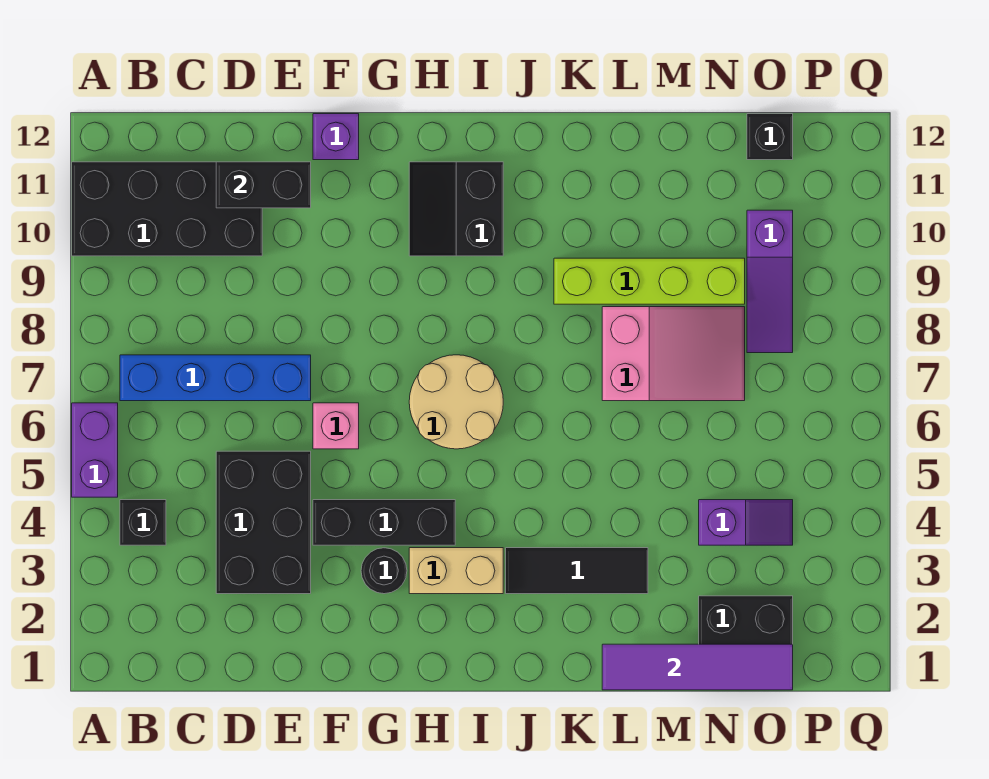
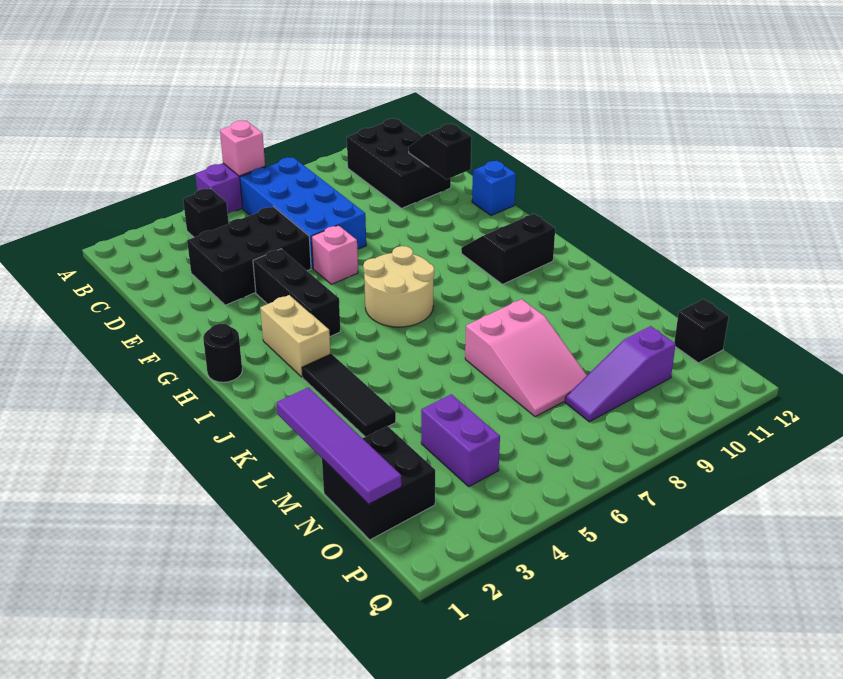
none -> pink brick A6 level 2
black brick A10:D11 level 1 -> black brick B10:D11 level 1
blue brick B7:E7 level 1 -> blue brick B6:E7 level 1
black brick D11:E11 level 2 -> black slope D11:E11 level 2 top E
purple brick F12 level 1 -> blue brick F12 level 1
black round brick G3 level 1 -> black round brick H1 level 1
lime brick K9:N9 level 1 -> none
purple slope N4:O4 level 1 top N -> purple brick N4:O4 level 1

